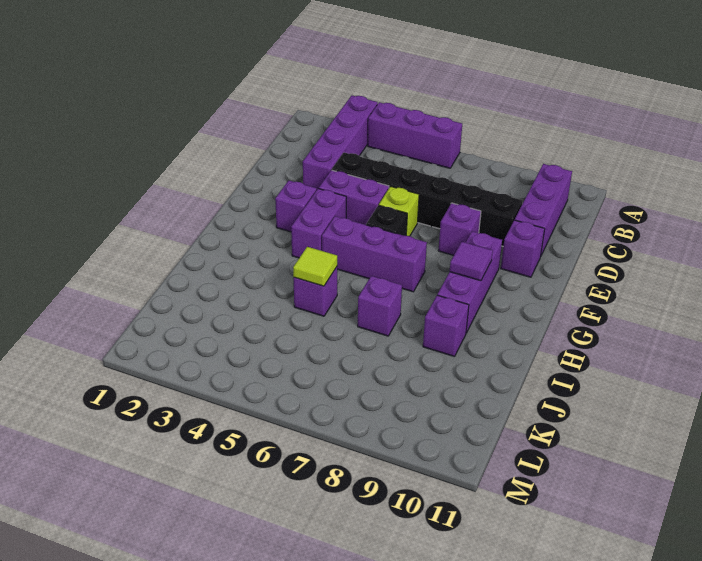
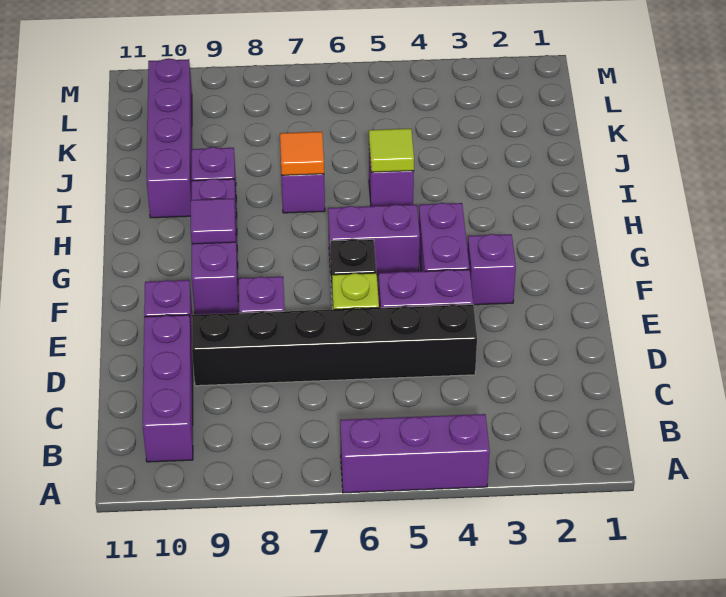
purple brick A3:D3 level 1 -> purple brick I10:L10 level 1
purple brick G5:G7 level 1 -> purple brick G5:G6 level 1
none -> orange tile I7 level 2

